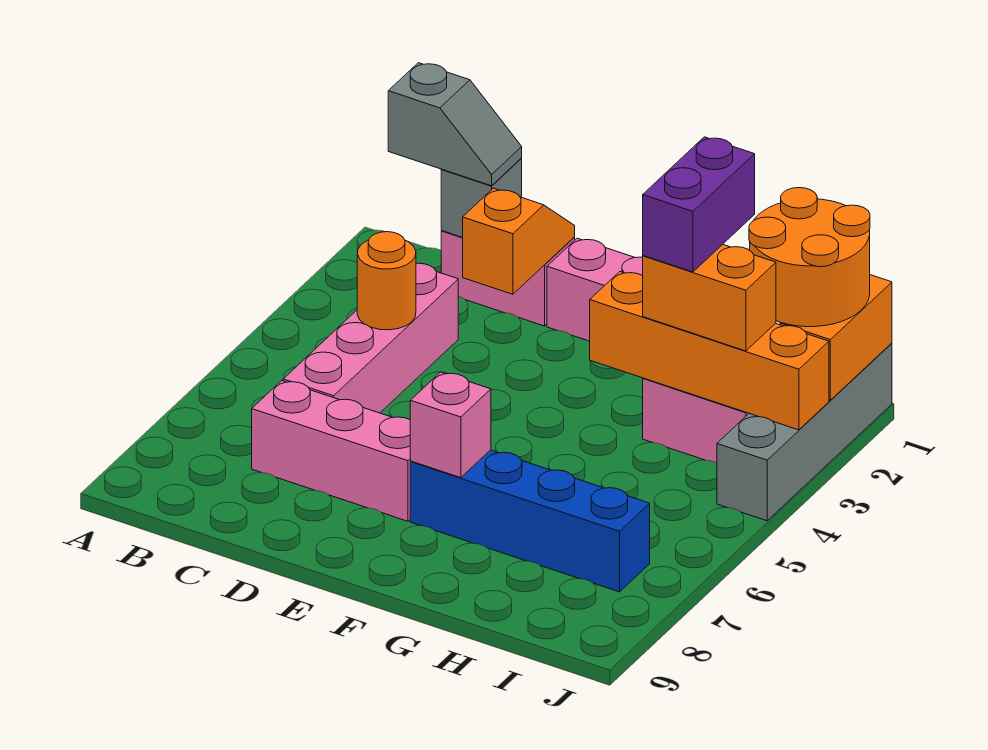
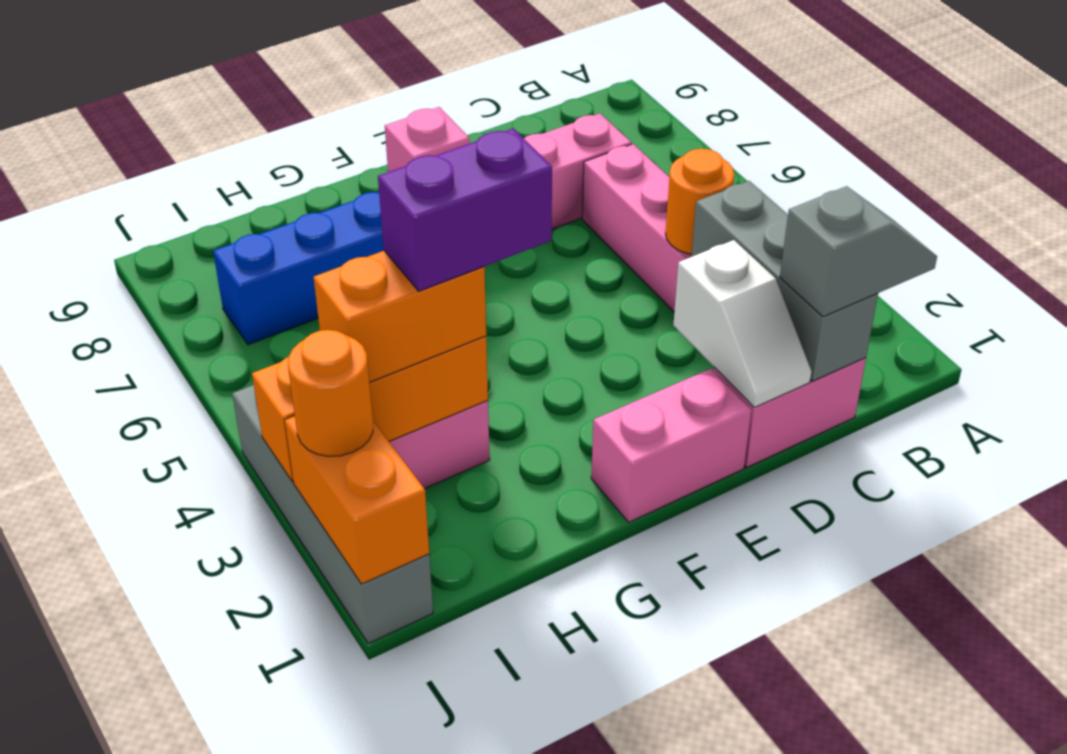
grey slope B1:C1 level 3 top B -> grey slope B1:C1 level 3 top C
grey brick C1 level 2 -> grey brick C1:C3 level 2
orange slope D1:D2 level 2 top 2 -> white slope D1:D2 level 2 top 2
orange brick G3:J3 level 2 -> orange brick H3:J3 level 2
purple brick H2:H3 level 4 -> purple brick G3:H3 level 4
orange round brick I1:J2 level 3 -> orange round brick J2 level 3

